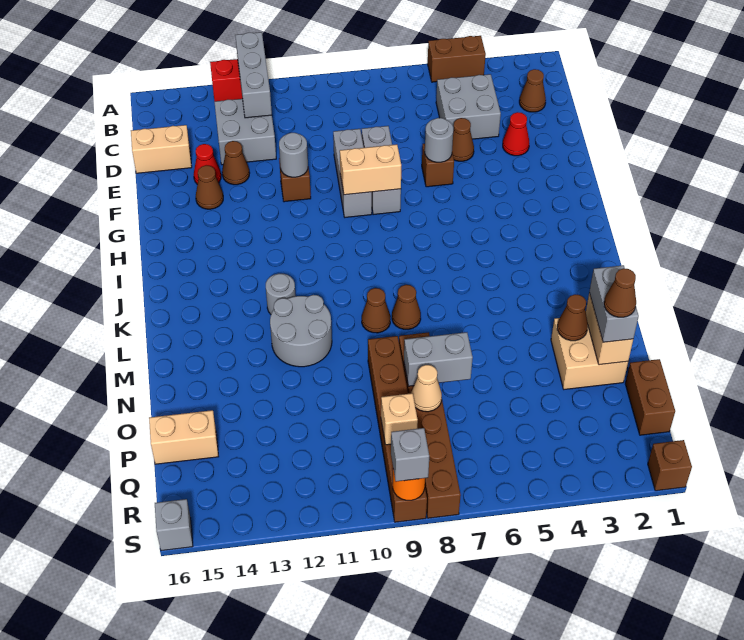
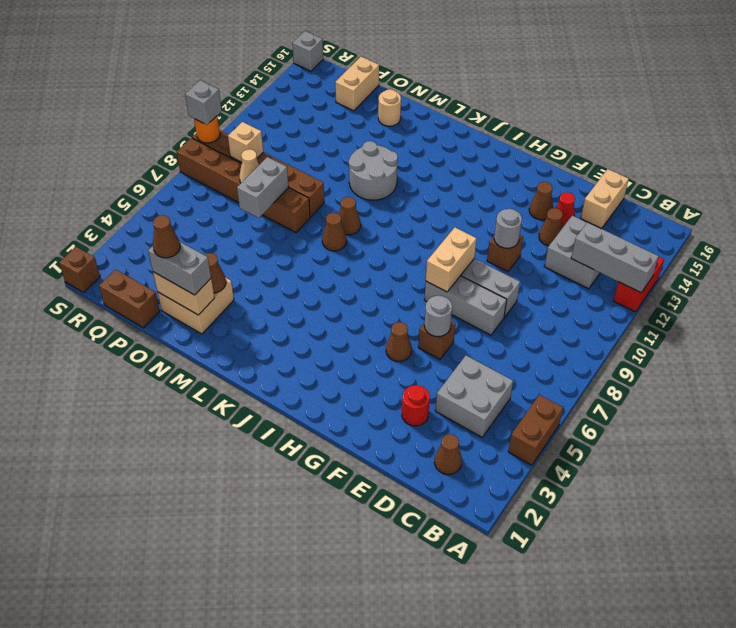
red cone E3 level 1 -> red round brick E3 level 1
brown cone E5 level 1 -> brown cone G5 level 1
grey round brick K12 level 1 -> none
none -> tan round brick N15 level 1

